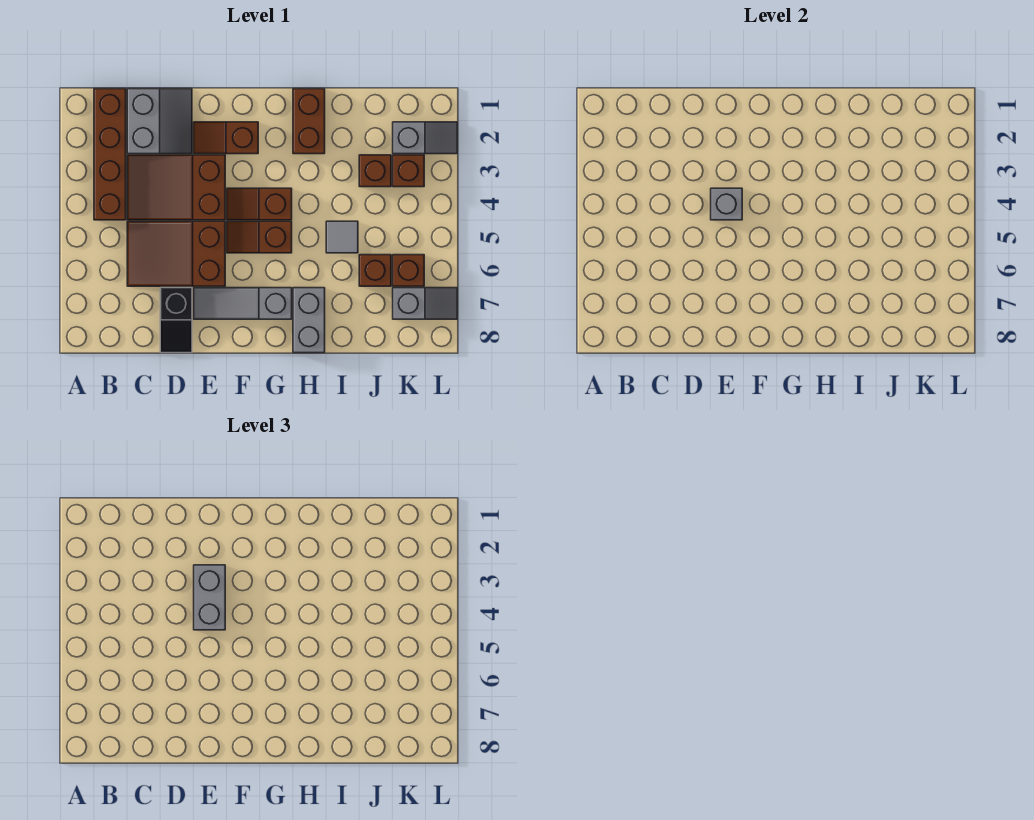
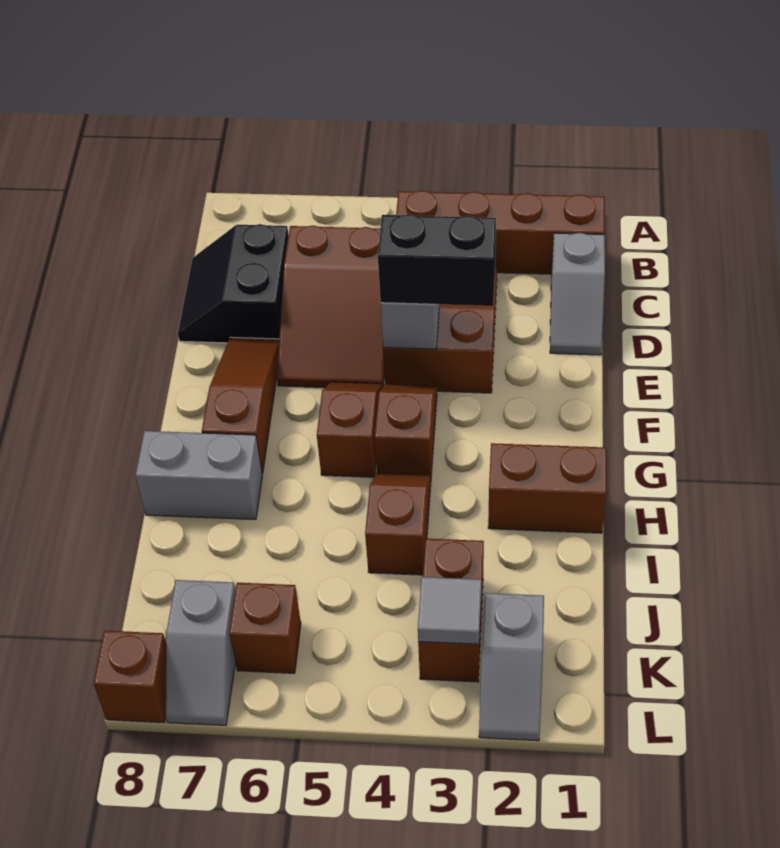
grey slope C1:D2 level 1 top C -> grey slope C1:D1 level 1 top C
brown slope C5:E6 level 1 top E -> brown slope C5:E6 level 1 top C
black slope D7:D8 level 1 top 7 -> black slope C7:D8 level 1 top 7
brown slope E2:F2 level 1 top F -> brown slope H4:I4 level 1 top I
grey brick E3:E4 level 3 -> black brick E3:E4 level 3
grey slope E7:G7 level 1 top G -> brown slope E7:G7 level 1 top G
grey tile I5 level 1 -> grey tile K3 level 2
brown brick J6 level 1 -> brown brick L8 level 1

